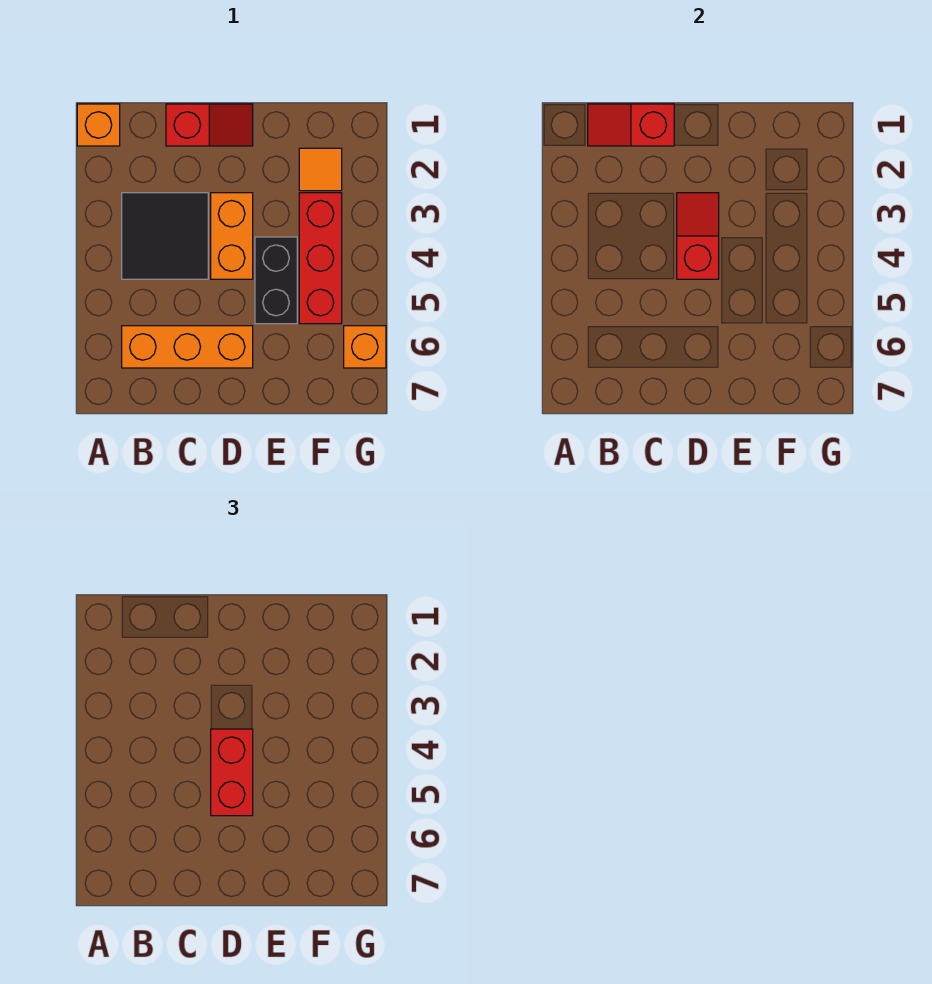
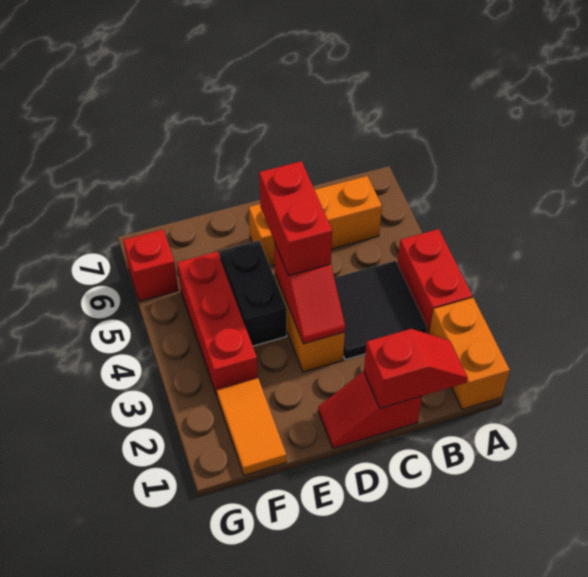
orange brick A1 level 1 -> orange brick A1:A2 level 1
none -> red brick A3:A4 level 1
orange tile F2 level 1 -> orange tile F1:F2 level 1
orange brick G6 level 1 -> red brick G6 level 1

